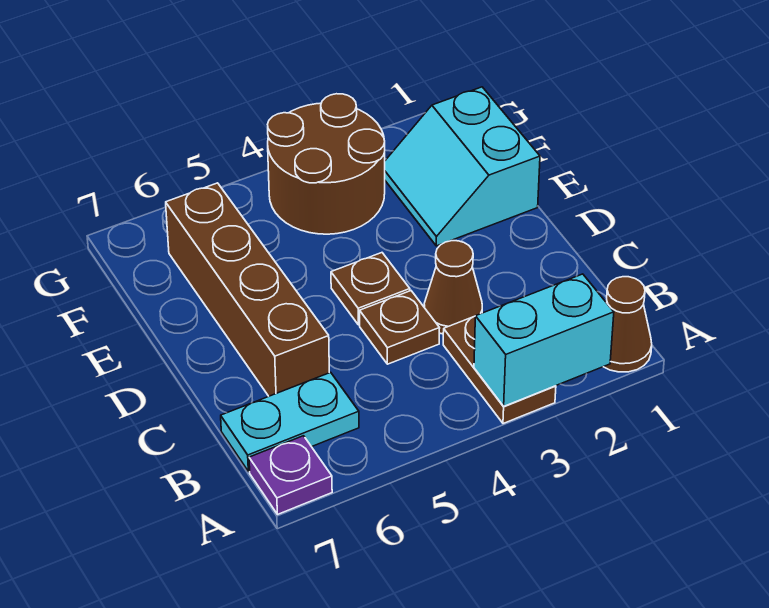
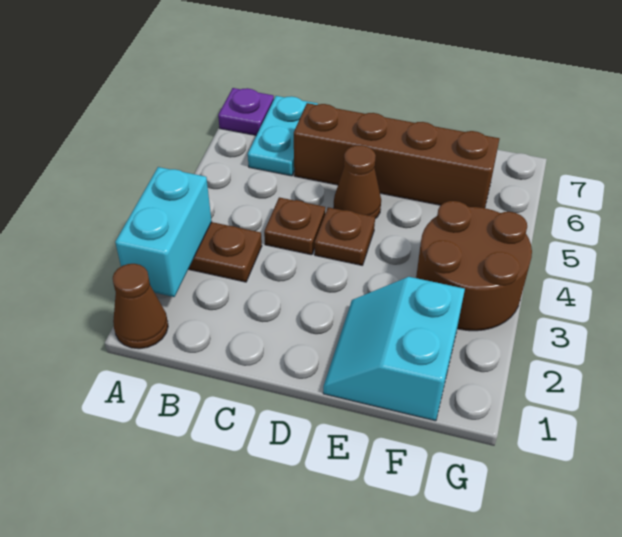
brown cone C3 level 1 -> brown cone D5 level 1
cyan slope E1:F2 level 1 top 1 -> cyan slope E1:F2 level 1 top F

